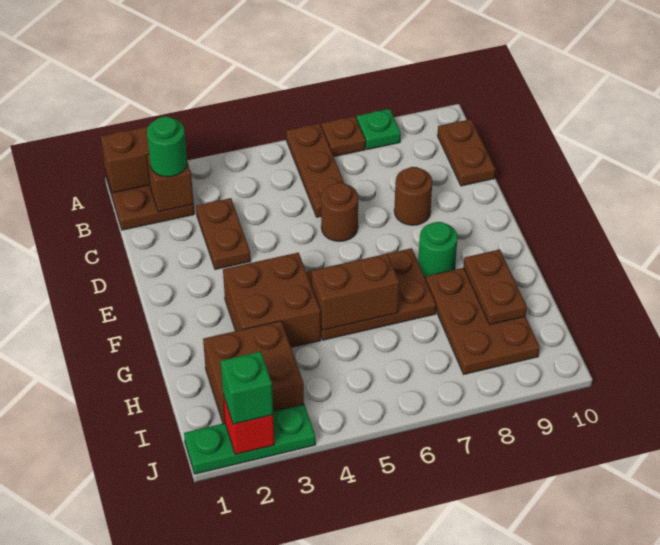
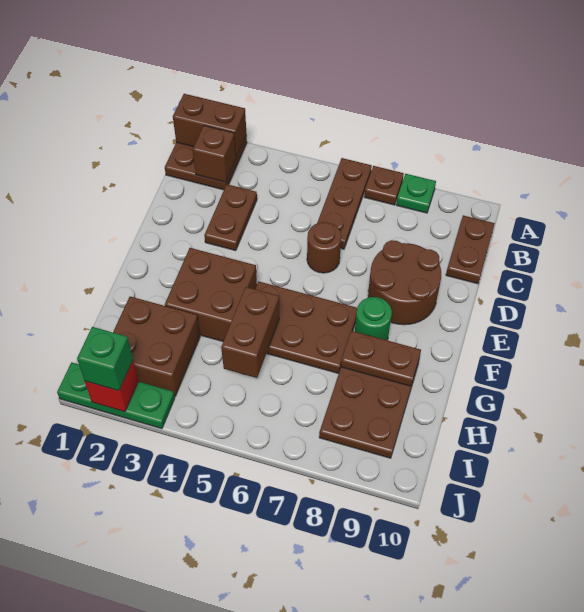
green round brick B2 level 3 -> none
brown round brick D8 level 1 -> brown round brick D8:E9 level 1
brown brick G5:G6 level 2 -> brown brick G5:H5 level 2
brown plate G9:H9 level 2 -> brown plate G8:G9 level 2

